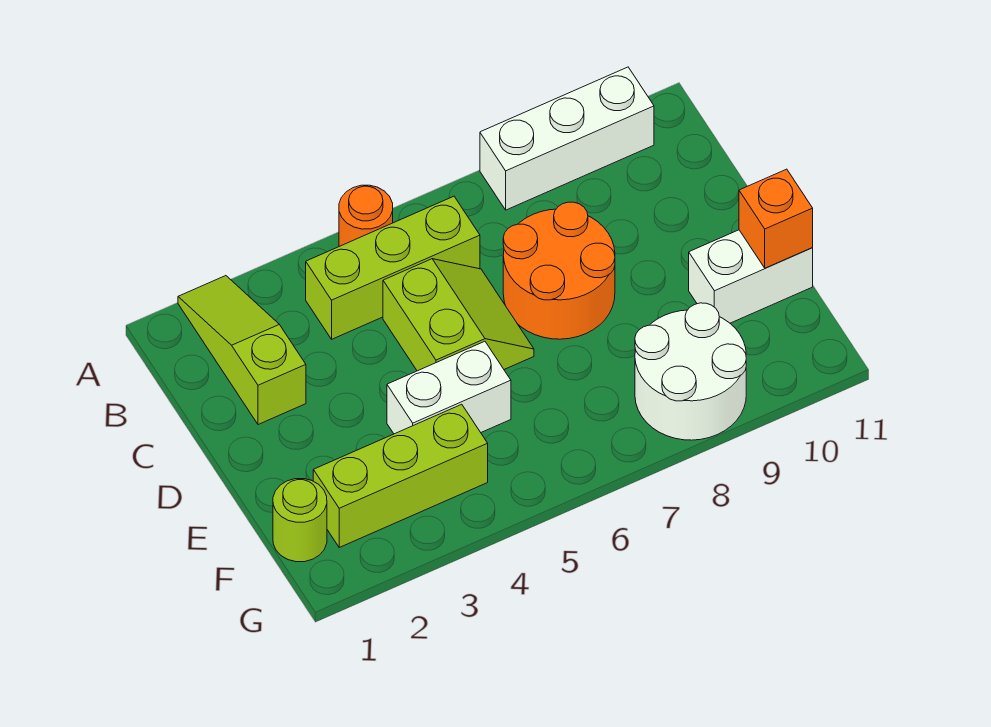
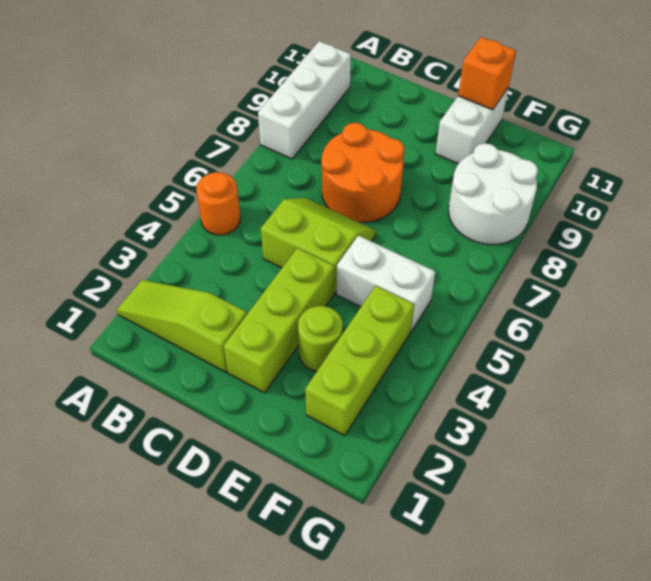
lime brick B4:B6 level 1 -> lime brick D2:D4 level 1
white brick E4:E5 level 1 -> white brick E5:F5 level 1
lime round brick F1 level 1 -> lime round brick E3 level 1

